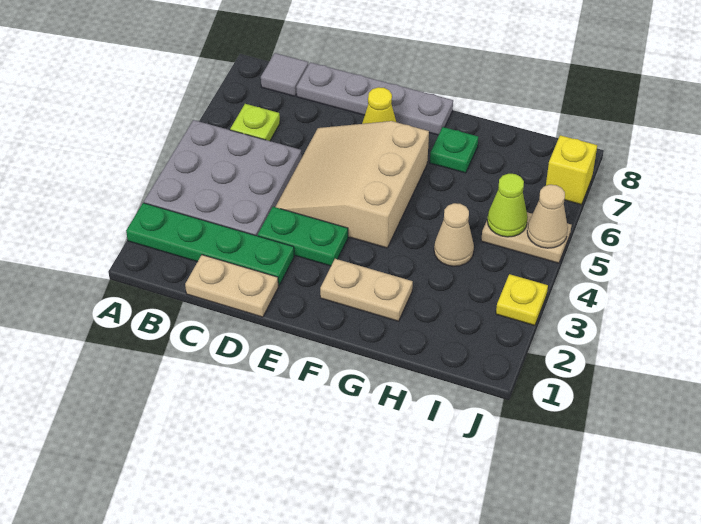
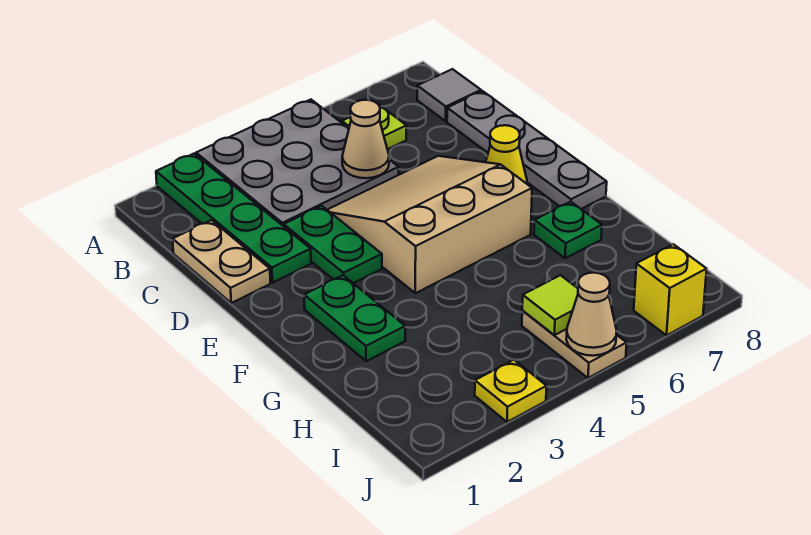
tan plate F2:G2 level 1 -> green plate F2:G2 level 1
tan cone H4 level 1 -> tan cone C5 level 2
lime cone I5 level 2 -> lime tile I5 level 2

